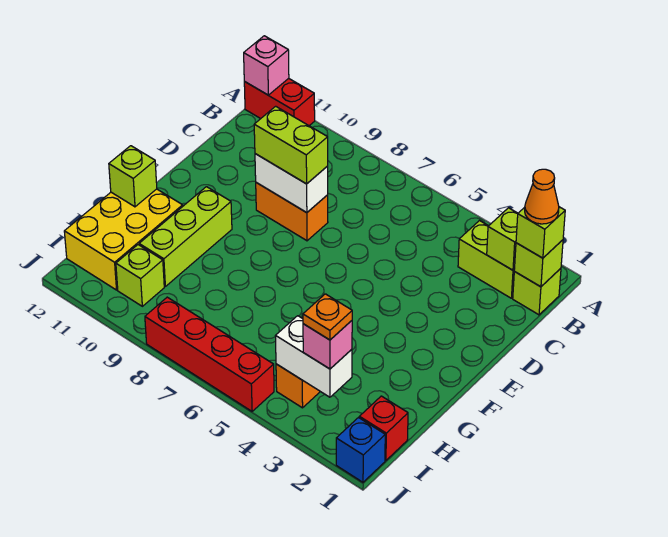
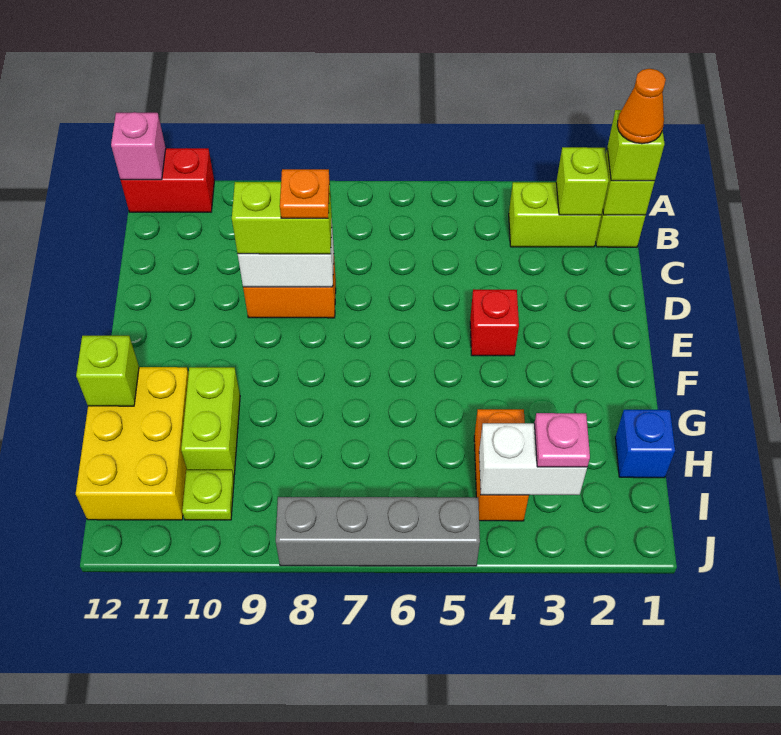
lime brick F10:H10 level 1 -> lime brick G10:H10 level 1
red brick I1 level 1 -> red brick E4 level 1
pink brick I3 level 3 -> pink plate I3 level 3
orange plate I3 level 4 -> orange plate D8 level 4
lime brick I10 level 1 -> lime plate I10 level 1
blue brick J1 level 1 -> blue brick H1 level 1
red brick J5:J8 level 1 -> grey brick J5:J8 level 1

